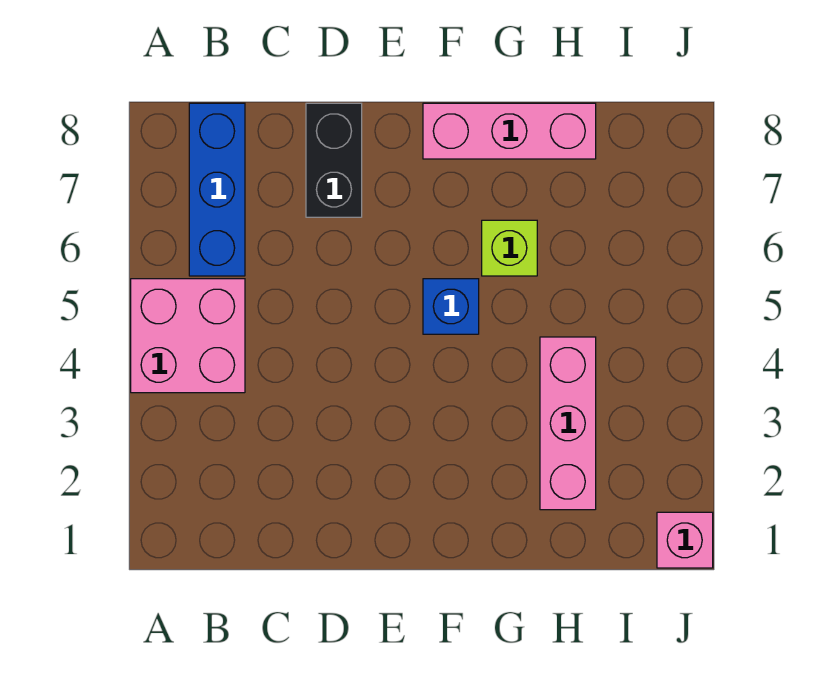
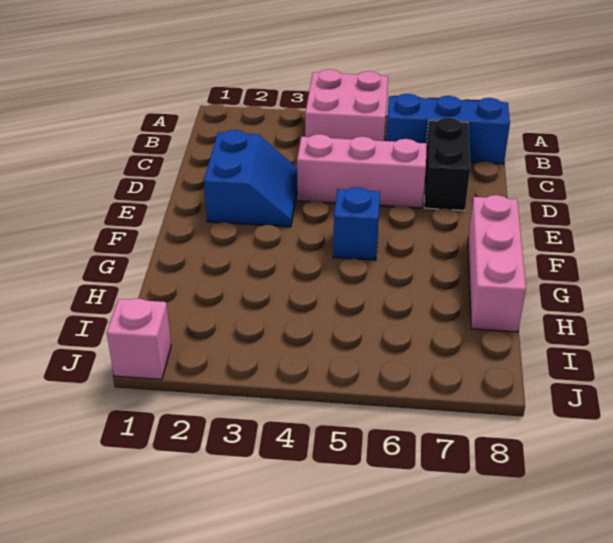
none -> blue slope D2:E3 level 1 top 2
black brick D7:D8 level 1 -> black brick C7:D7 level 1
lime brick G6 level 1 -> none
pink brick H2:H4 level 1 -> pink brick D4:D6 level 1

